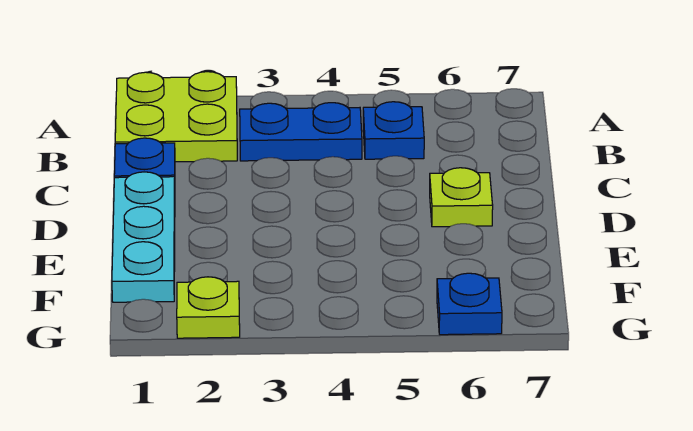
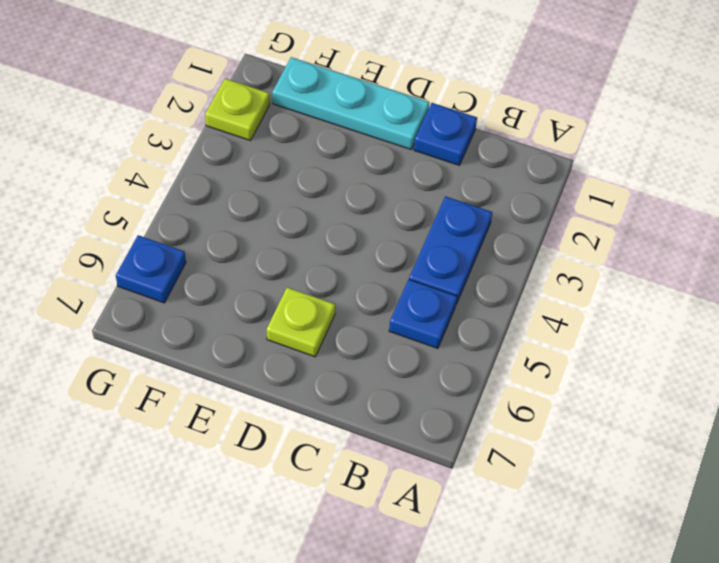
lime plate A1:B2 level 1 -> none

